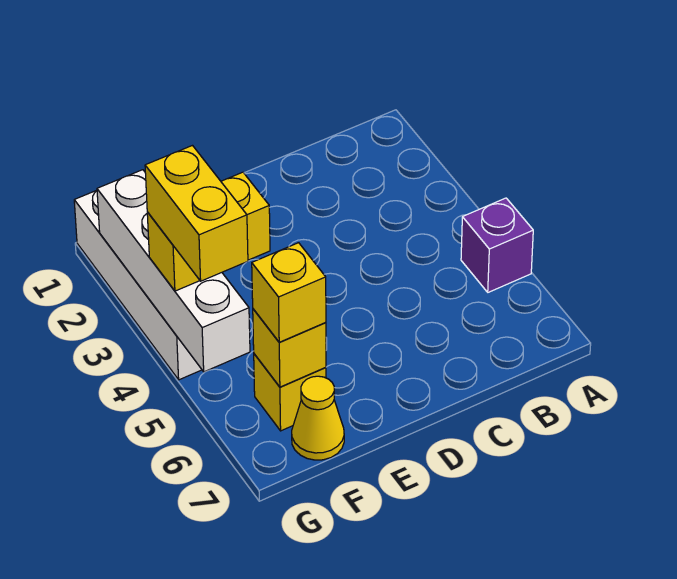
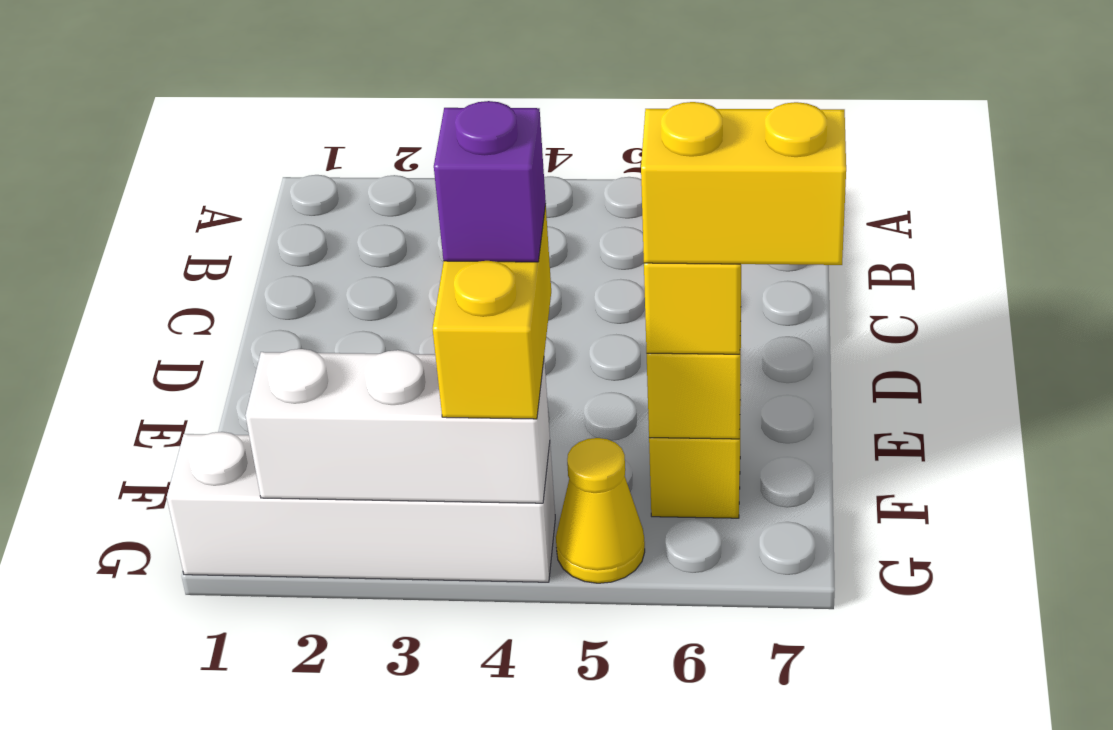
purple brick A5 level 1 -> purple brick F4 level 4
yellow cone F7 level 1 -> yellow cone G5 level 1
white brick G2:G5 level 2 -> white brick G2:G4 level 2
yellow brick G4:G5 level 4 -> yellow brick F6:F7 level 4

